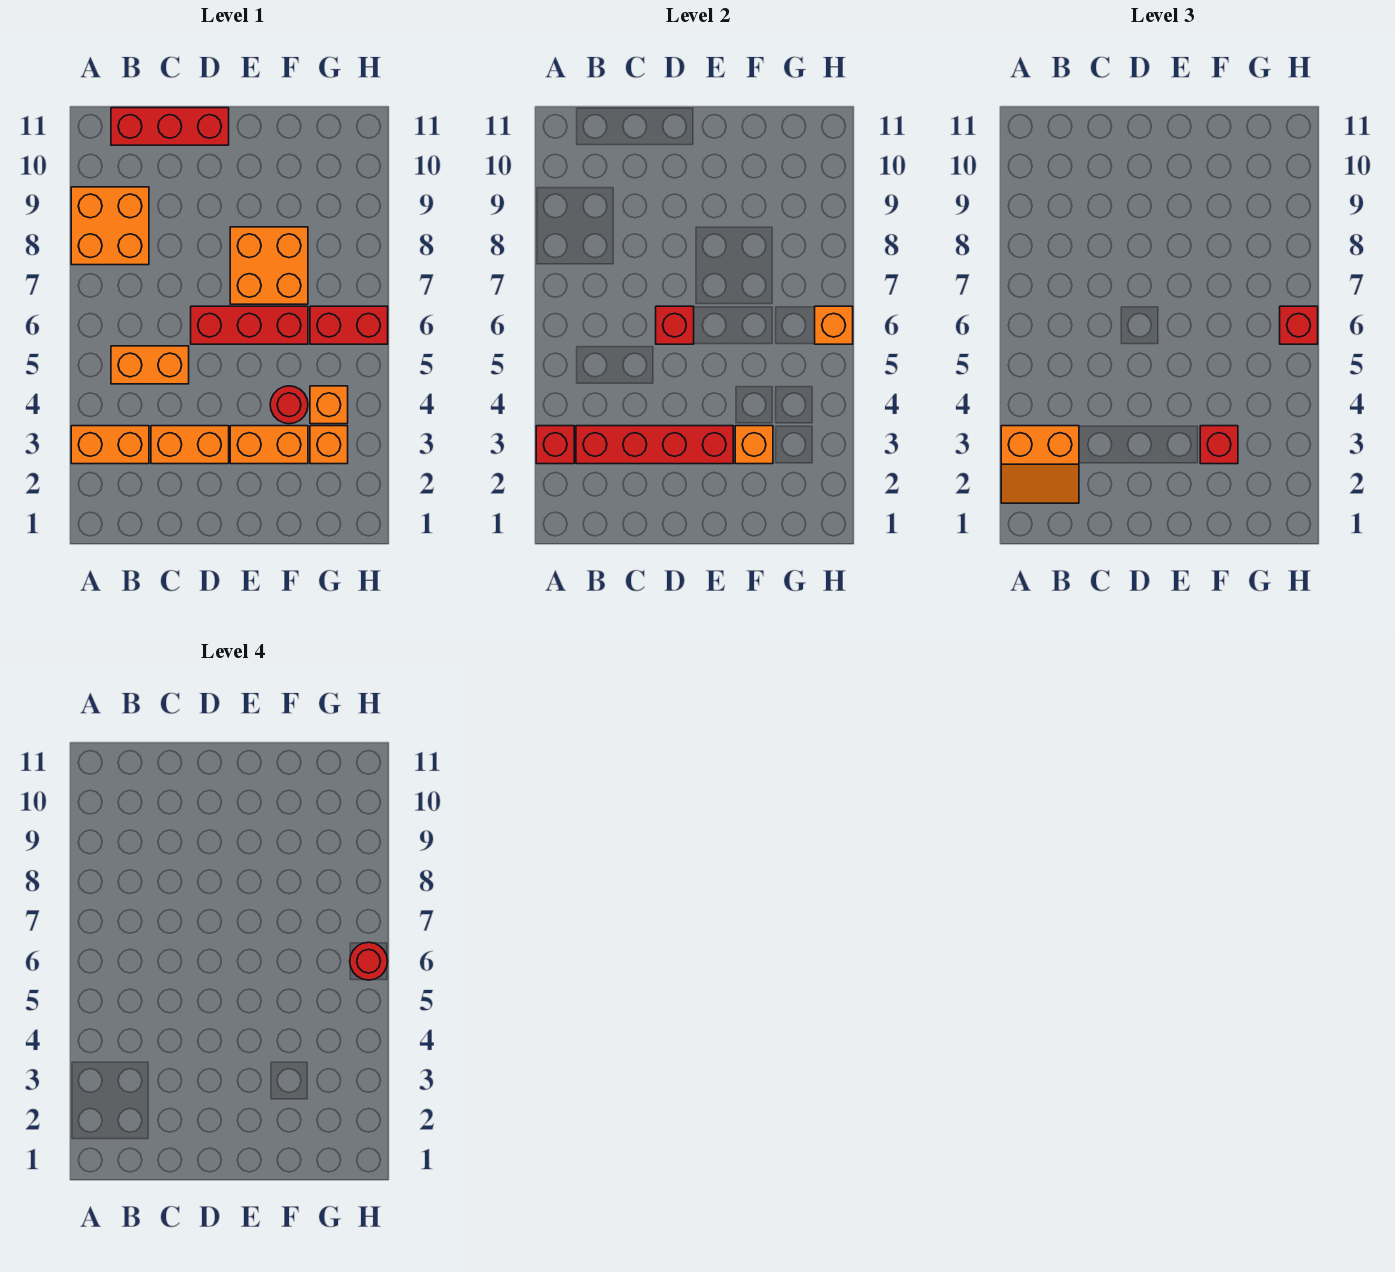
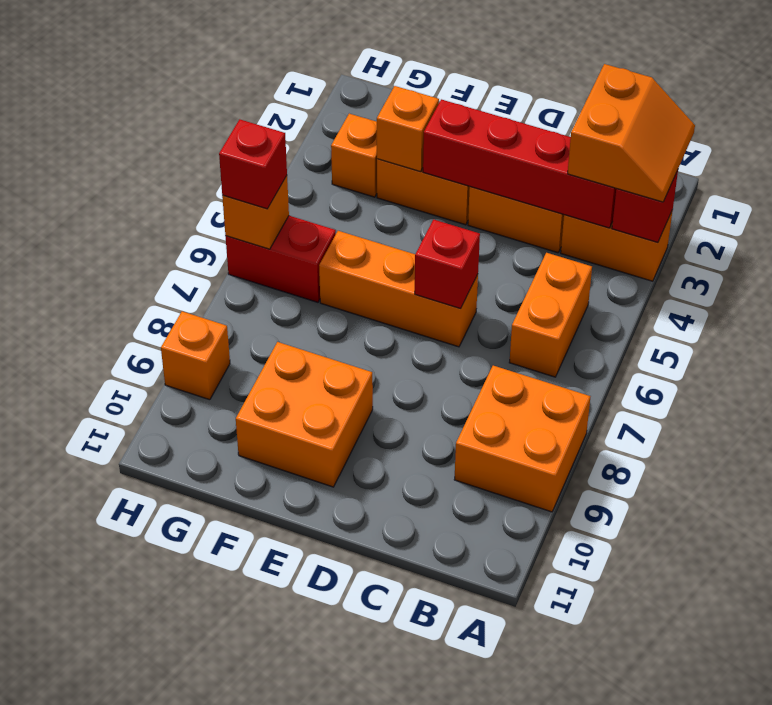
orange slope A2:B3 level 3 top 3 -> orange slope A2:B3 level 3 top B
orange brick B5:C5 level 1 -> orange brick B5:B6 level 1
red brick B11:D11 level 1 -> none
red brick D6:F6 level 1 -> orange brick D6:F6 level 1
orange brick E7:F8 level 1 -> orange brick E9:F10 level 1
red brick F3 level 3 -> none
red round brick F4 level 1 -> none
orange brick G4 level 1 -> orange brick H9 level 1
red round brick H6 level 4 -> none

